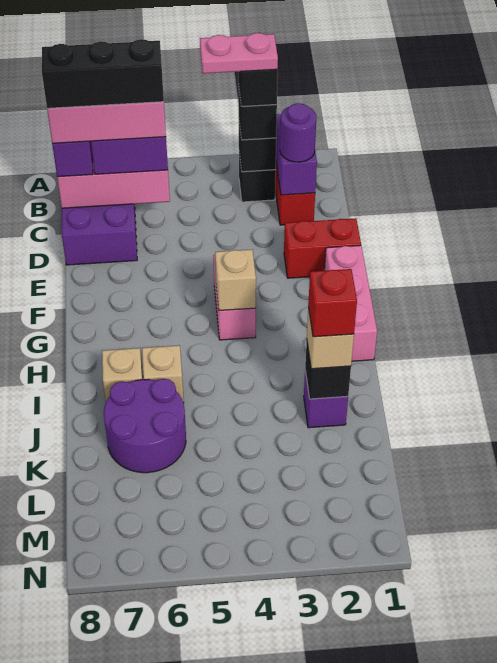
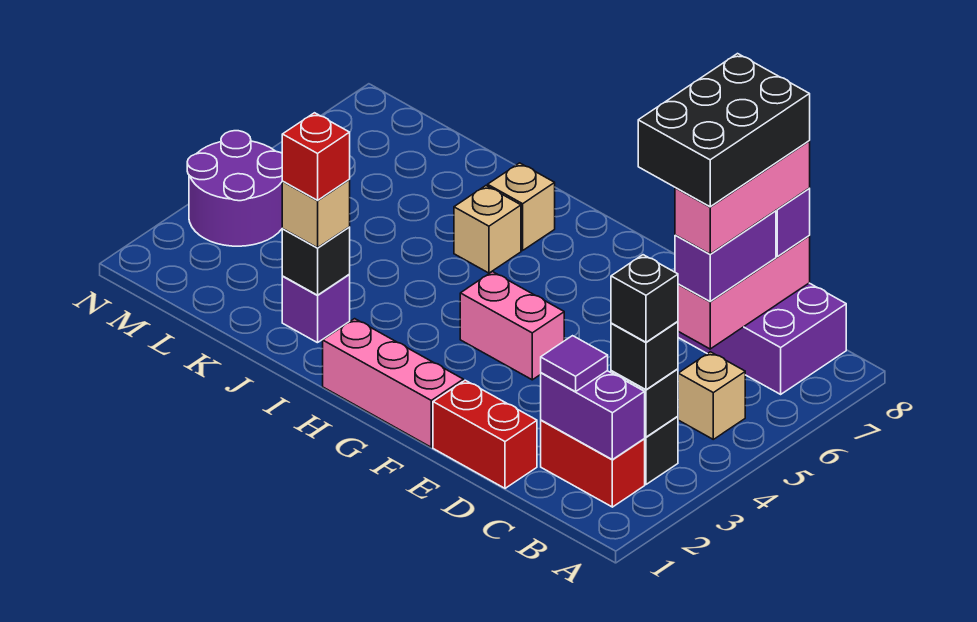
pink plate B3:B4 level 5 -> none
purple round brick C2 level 3 -> purple tile C2 level 3
black brick C6:C8 level 5 -> black brick C6:D8 level 5
red brick E1:E2 level 1 -> red brick D1:E1 level 1
tan brick G4 level 2 -> tan brick B5 level 1
purple round brick J6:K7 level 1 -> purple round brick M3:N4 level 1

